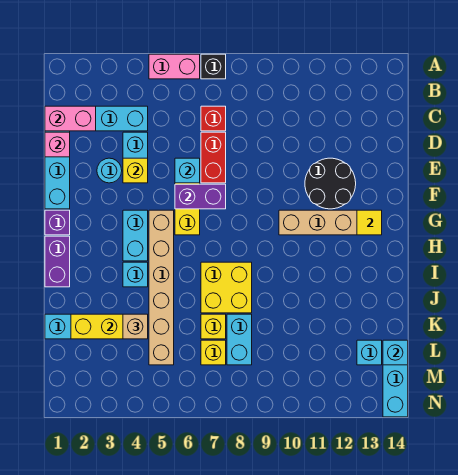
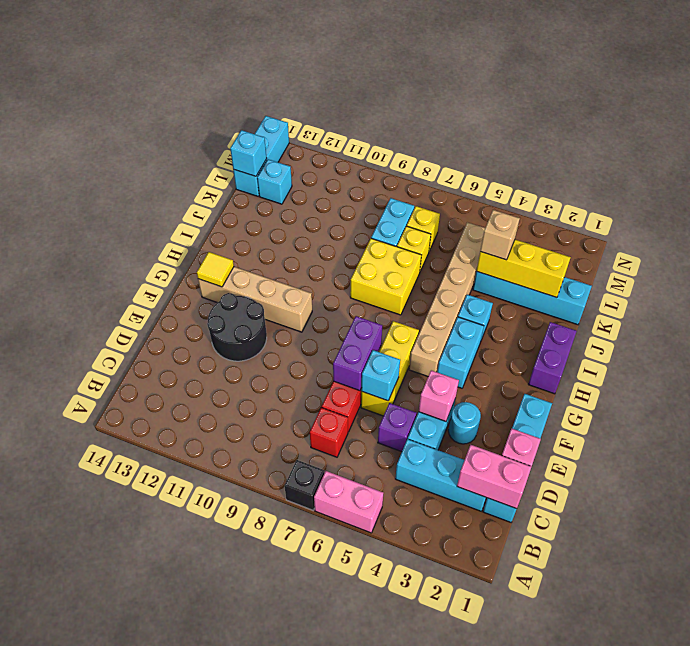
yellow brick E4 level 2 -> pink brick E4 level 2
purple brick F6:F7 level 2 -> purple brick E7:F7 level 2
purple brick G1 level 1 -> purple brick D5 level 1

